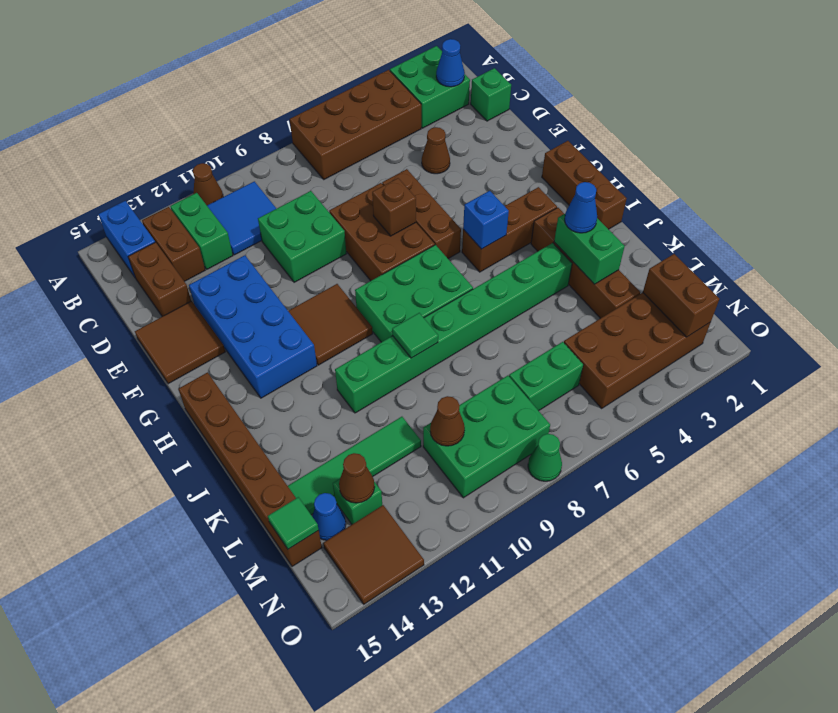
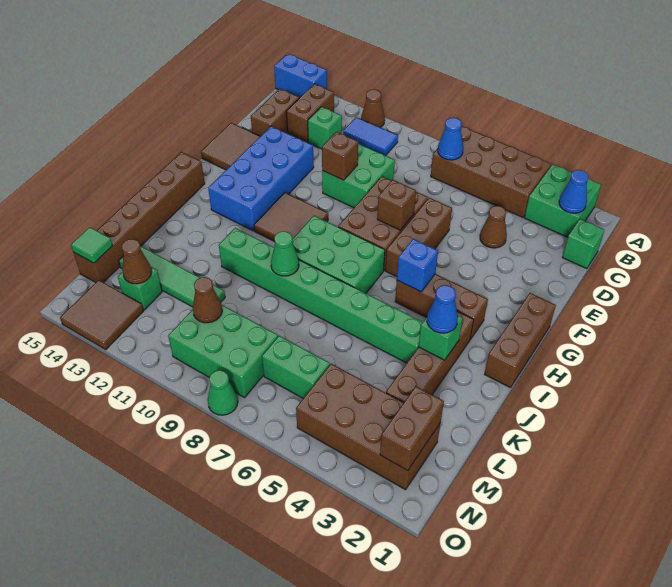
blue brick A14:B14 level 1 -> blue brick A14:A15 level 1
blue tile B10:C11 level 1 -> blue tile B10:B11 level 1
green brick B12:C12 level 1 -> green brick C12 level 1
none -> brown brick E10 level 2
green brick J3:K3 level 2 -> green brick J3 level 2
green tile J9 level 2 -> green cone J9 level 2
blue cone M14 level 1 -> blue cone B7 level 2

